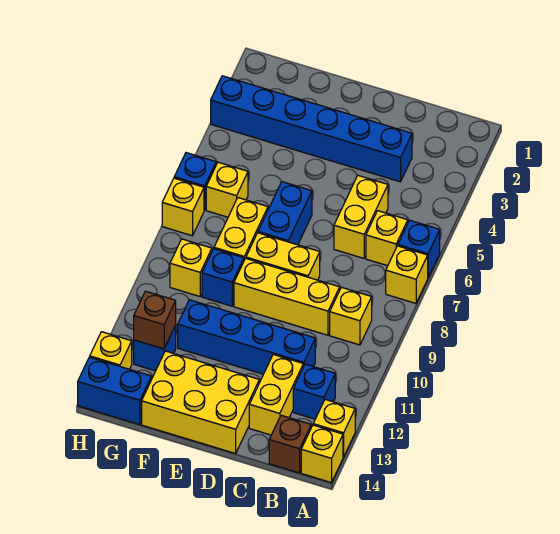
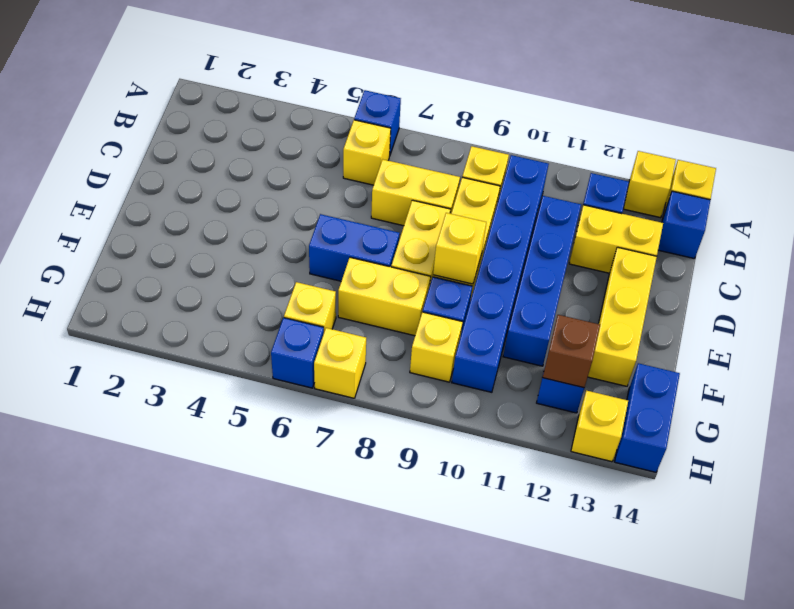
yellow brick A7 level 1 -> yellow brick E9 level 2
brown brick B14 level 1 -> blue brick B14 level 1
blue brick C3:H3 level 1 -> blue brick B10:G10 level 1
yellow brick C5:C6 level 1 -> yellow brick C7:C8 level 1
yellow brick D13:F14 level 1 -> yellow brick D13:F13 level 1

